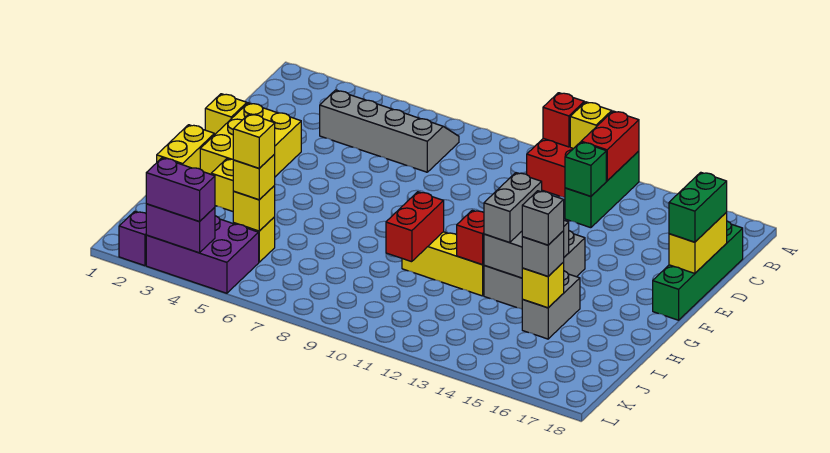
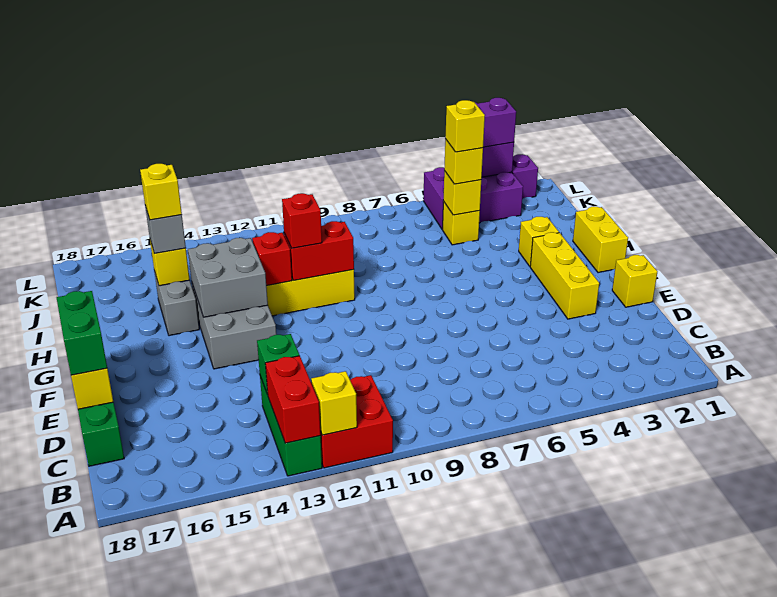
red brick A11 level 2 -> red brick H11 level 3
grey slope B4:C7 level 1 top C -> none
yellow brick E2:G3 level 1 -> yellow brick E3:G3 level 1
grey brick G13:H13 level 3 -> none
red brick H10:I10 level 2 -> red brick H10:H11 level 2
grey brick I15 level 4 -> yellow brick I15 level 4

